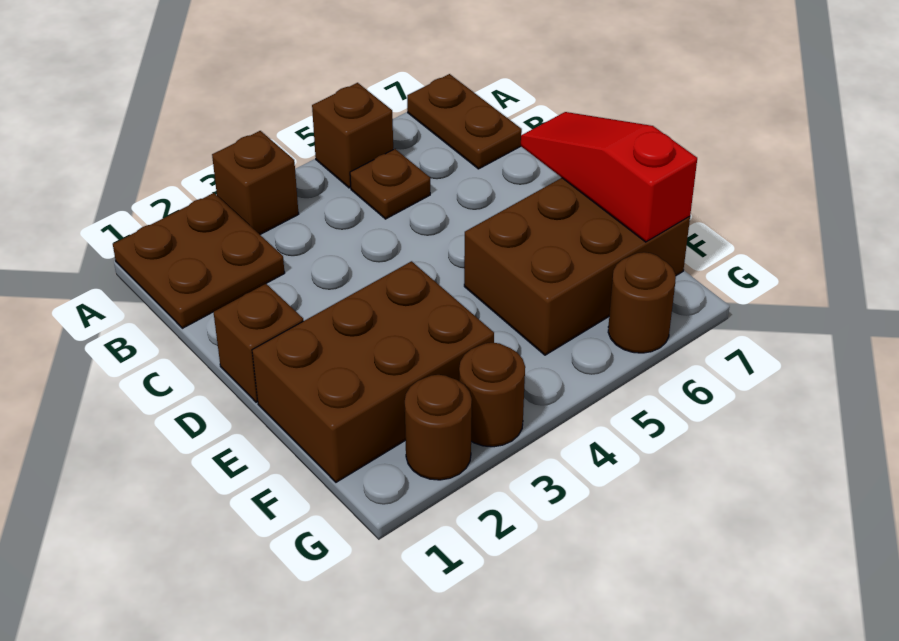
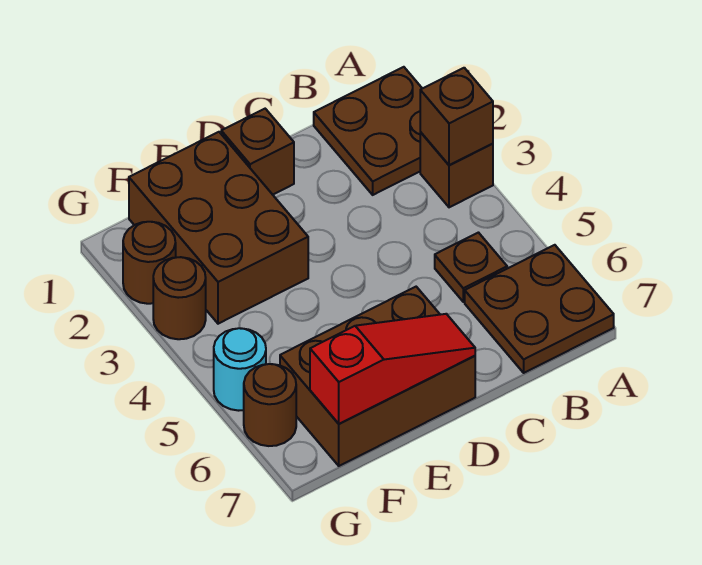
brown brick A5 level 1 -> brown brick A3 level 2
brown plate A7:B7 level 1 -> brown plate A6:B7 level 1
brown brick E5:F7 level 1 -> brown brick D6:F7 level 1
none -> cyan round brick G5 level 1

